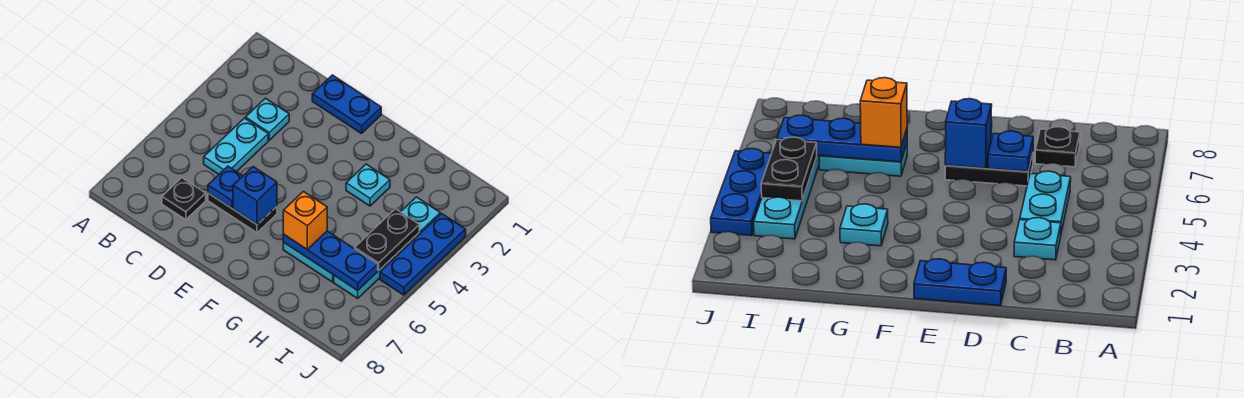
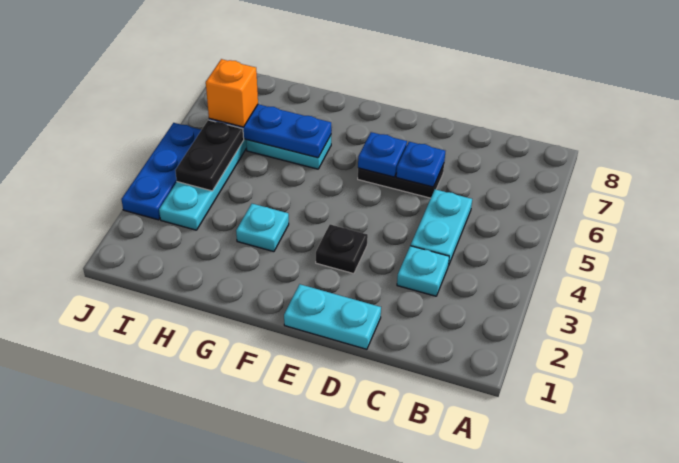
black plate C7 level 1 -> black plate E3 level 1
blue plate D1:E1 level 1 -> cyan plate D1:E1 level 1
blue brick E6 level 2 -> blue plate E6 level 2
orange brick G6 level 3 -> orange brick I6 level 3

